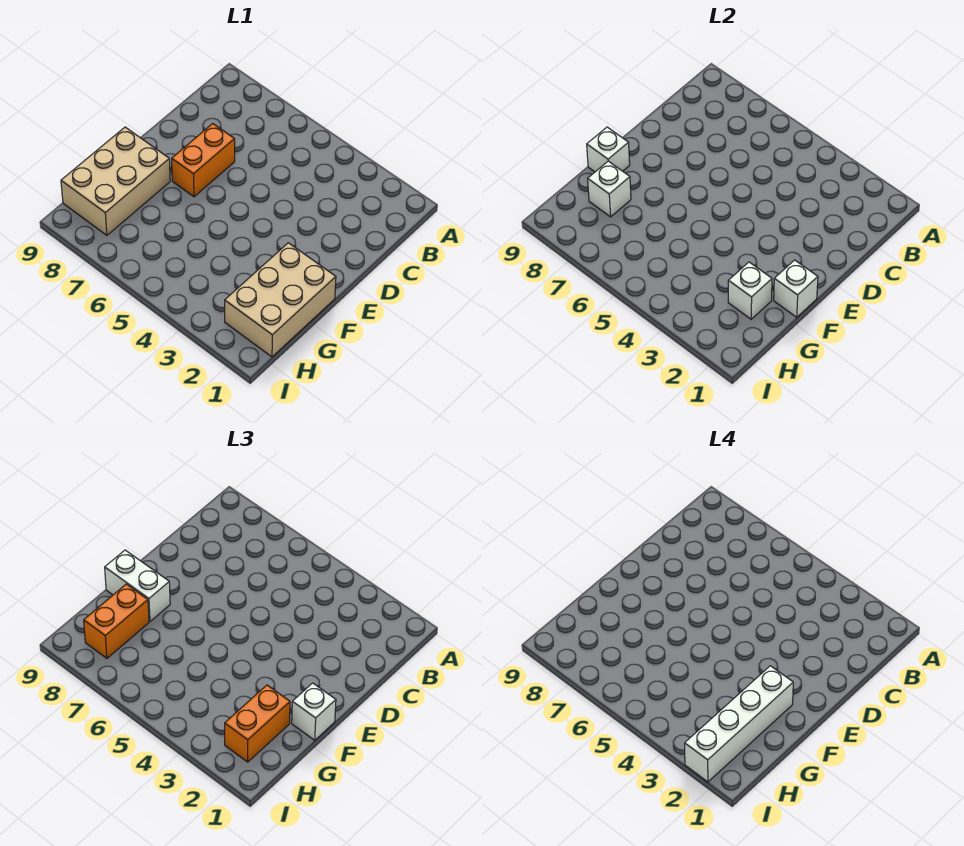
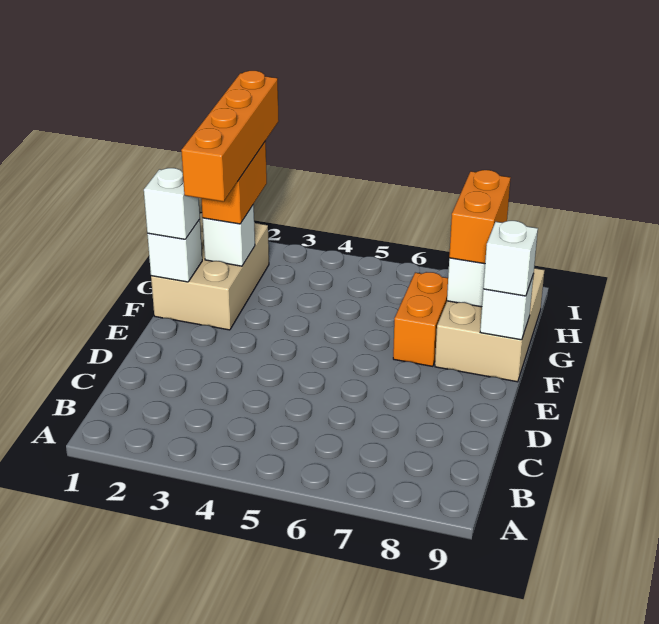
orange brick D7:E7 level 1 -> orange brick F7:G7 level 1
white brick F2:I2 level 4 -> orange brick F2:I2 level 4
white brick F8:F9 level 3 -> white brick F9 level 3

